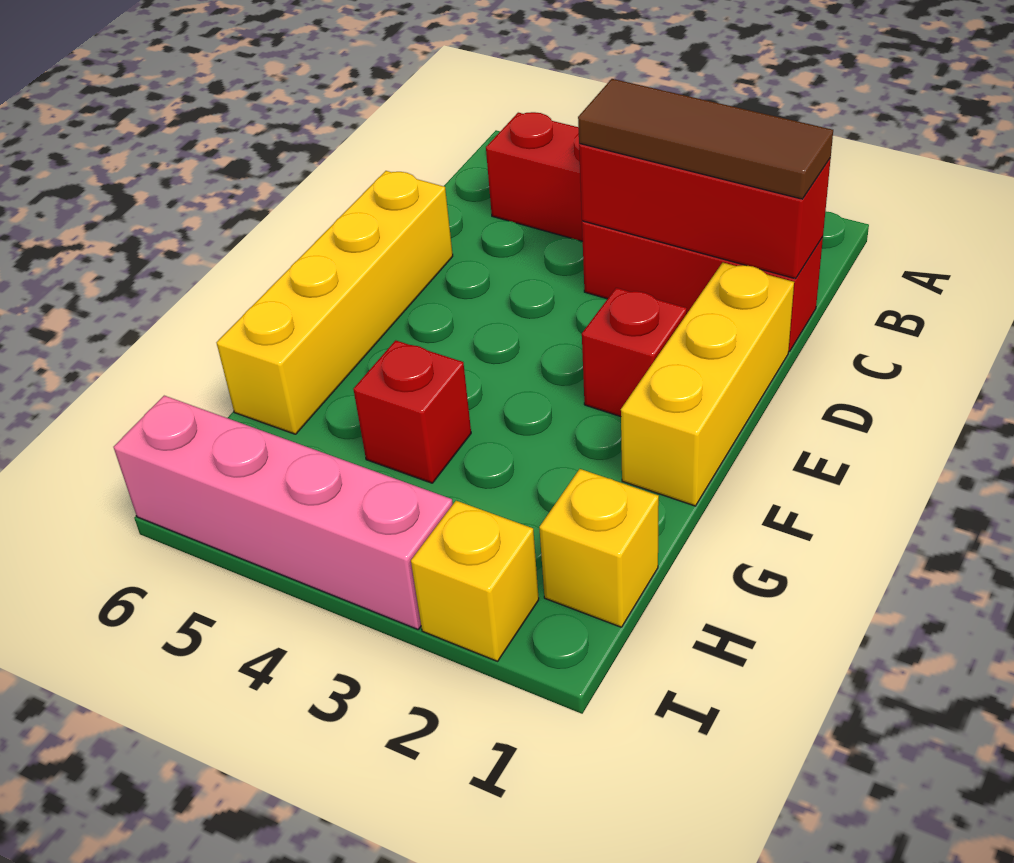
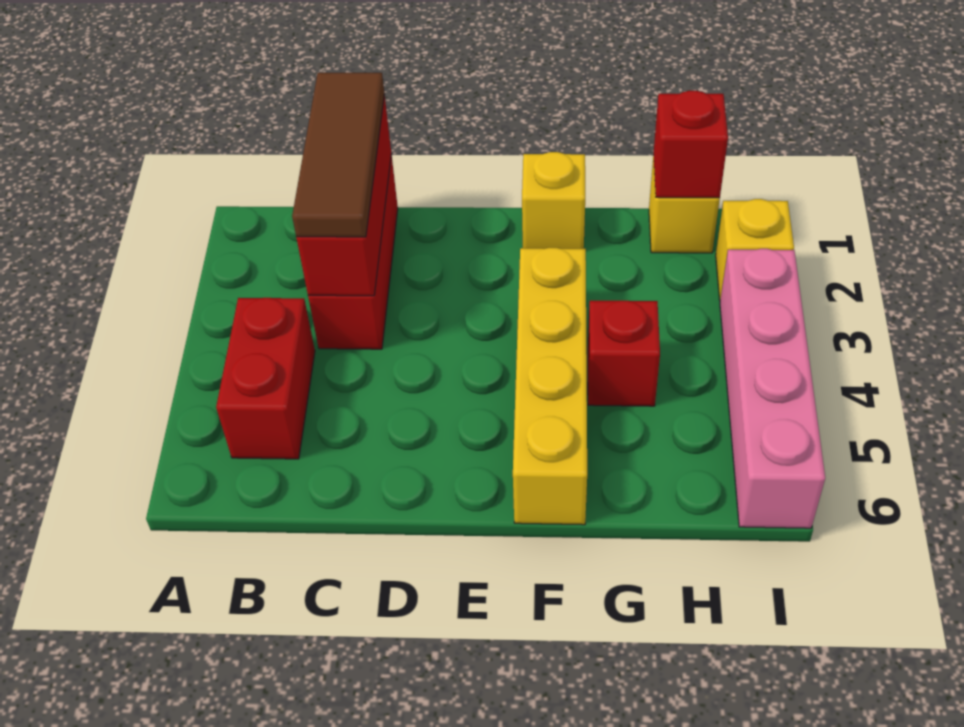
yellow brick D1:F1 level 1 -> yellow brick F1 level 1
yellow brick D6:G6 level 1 -> yellow brick F3:F6 level 1
red brick E2 level 1 -> red brick H1 level 2

